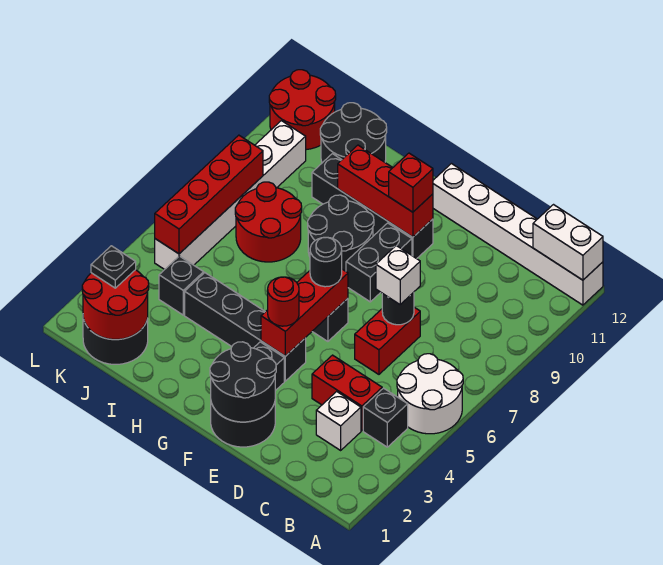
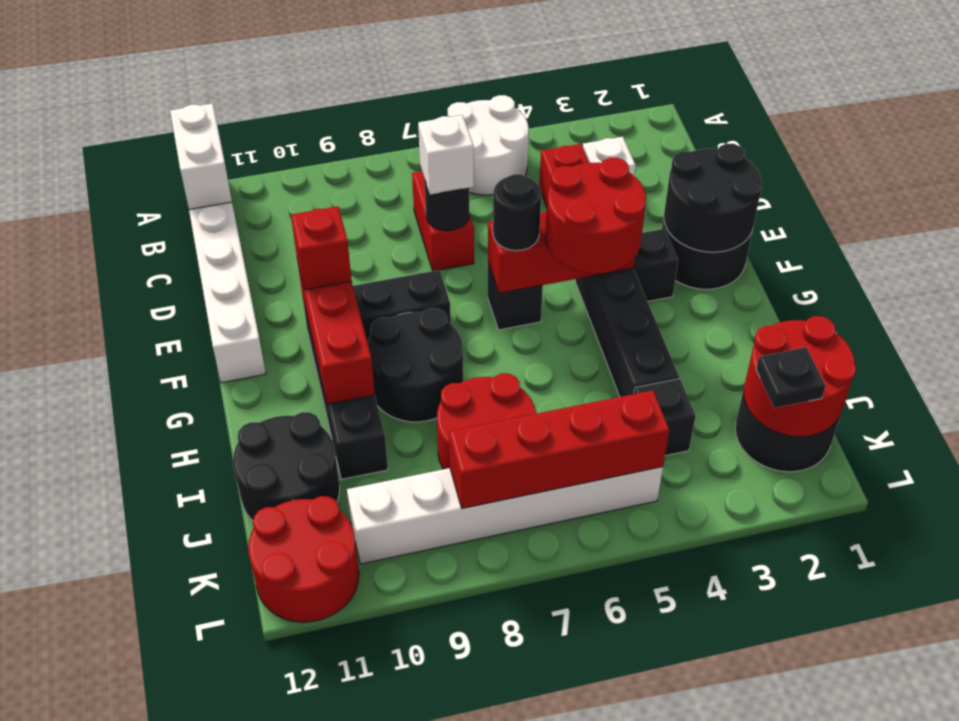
black brick B4 level 1 -> none
red brick D6:D7 level 1 -> red brick C7:D7 level 1
red round brick F4 level 3 -> red round brick F4:G5 level 3

